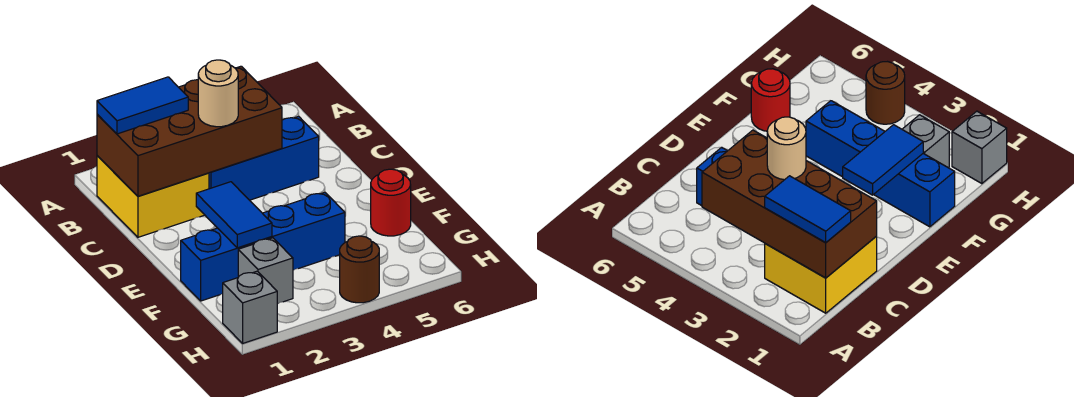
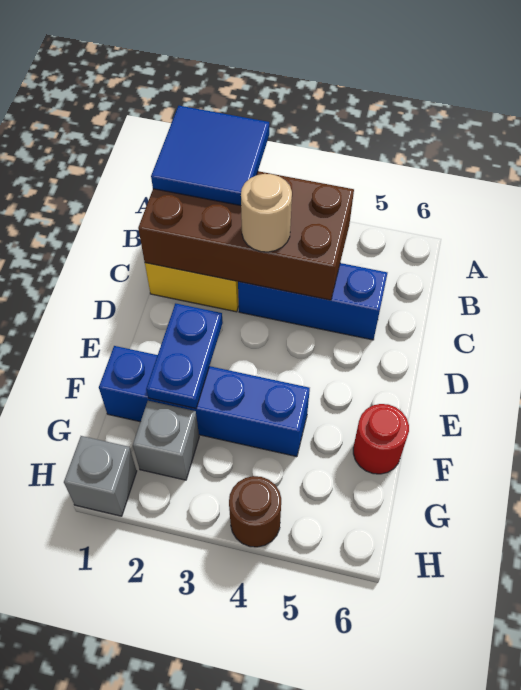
blue tile B1:B2 level 3 -> blue tile A1:B2 level 3
blue tile E2:F2 level 2 -> blue plate E2:F2 level 2

